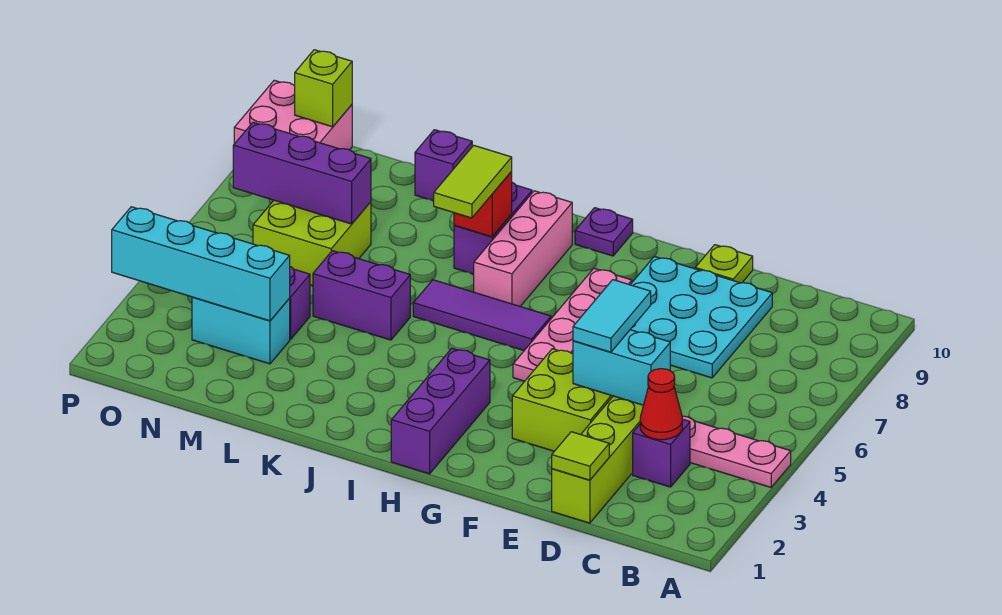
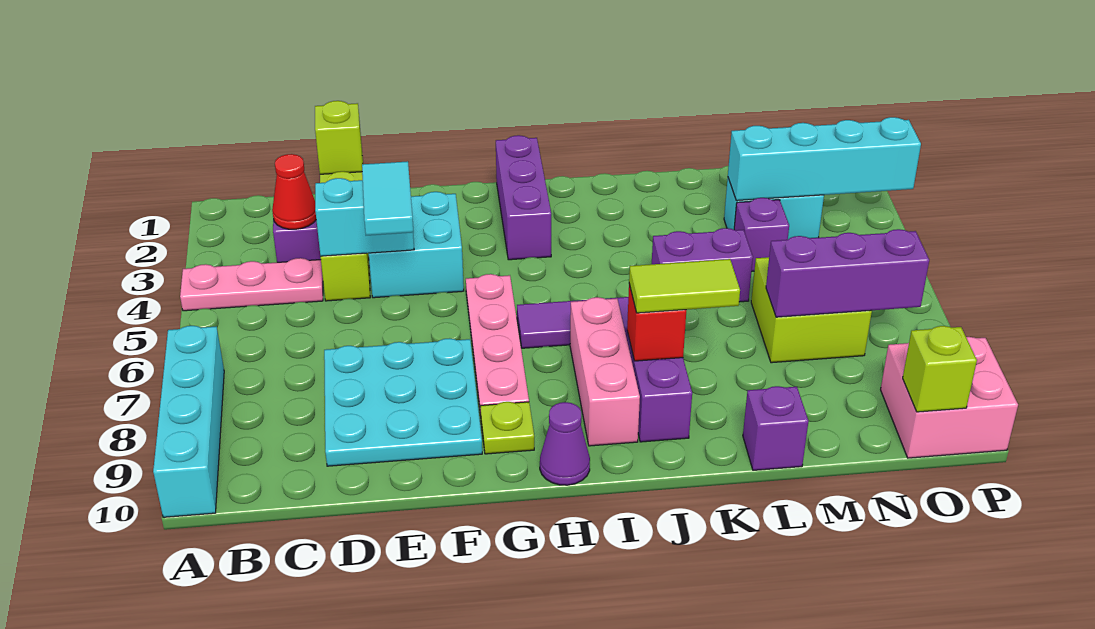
none -> cyan brick A7:A10 level 1
lime tile D1 level 2 -> lime brick D1 level 2
lime brick E3:F4 level 1 -> cyan brick E3:F4 level 1
lime plate E10 level 1 -> lime plate G9 level 1
purple plate H10 level 1 -> purple cone H10 level 1
lime tile J7:J8 level 3 -> lime tile J8:K8 level 3

